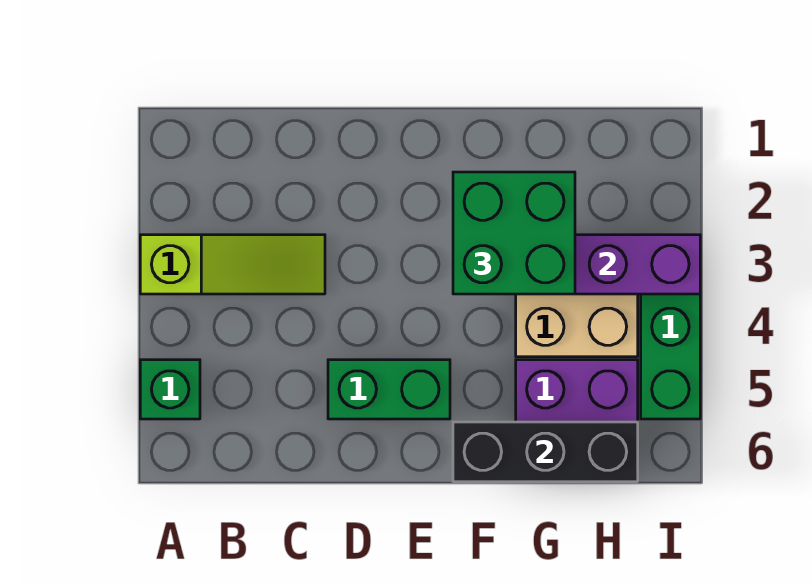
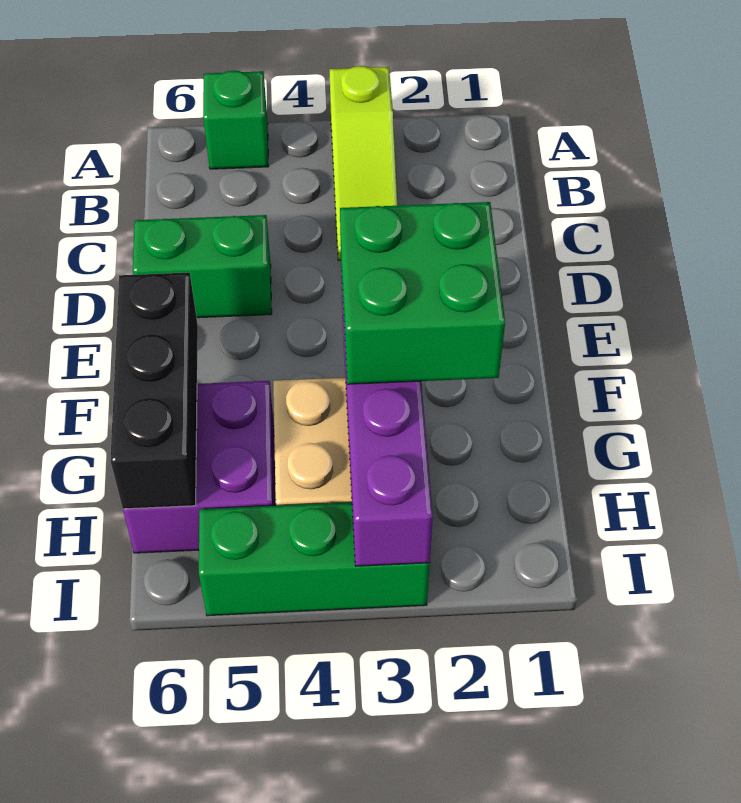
green brick D5:E5 level 1 -> green brick D5:D6 level 1

